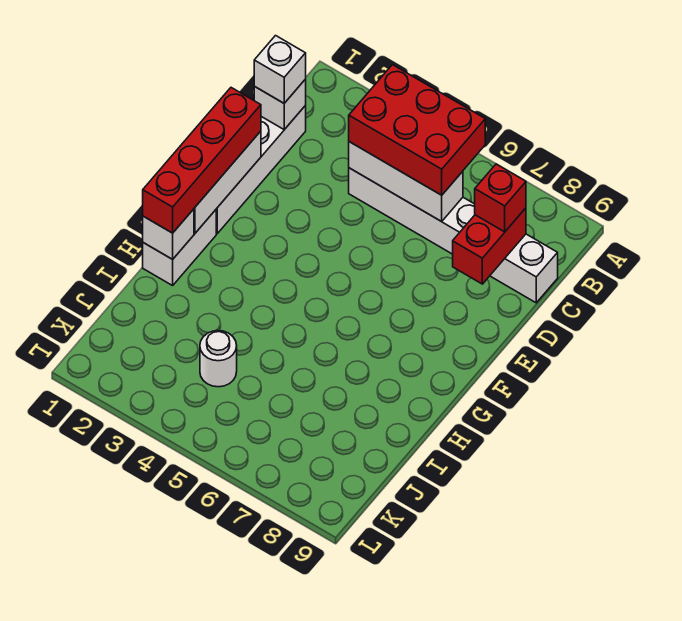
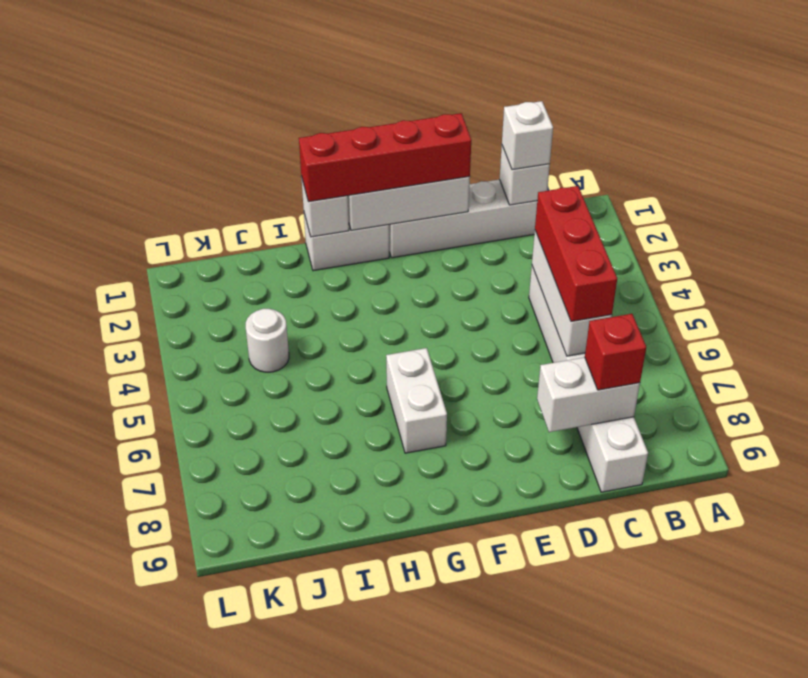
red brick B4:C6 level 3 -> red brick C4:C6 level 3
red brick C8:D8 level 2 -> white brick C8:D8 level 2
none -> white brick G6:G7 level 1

